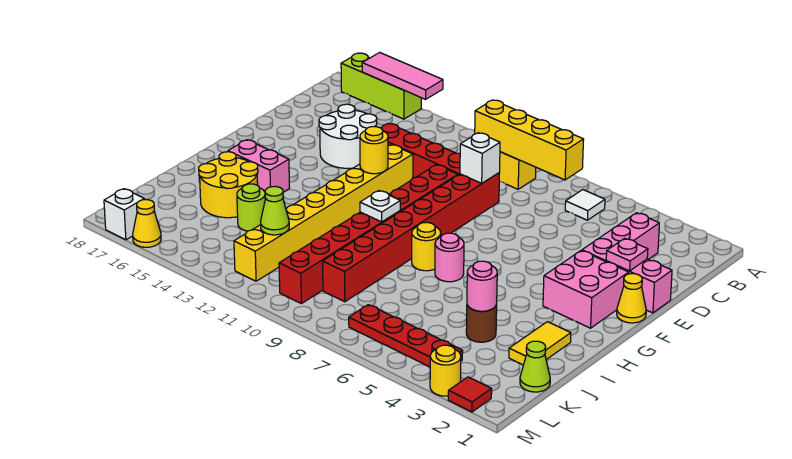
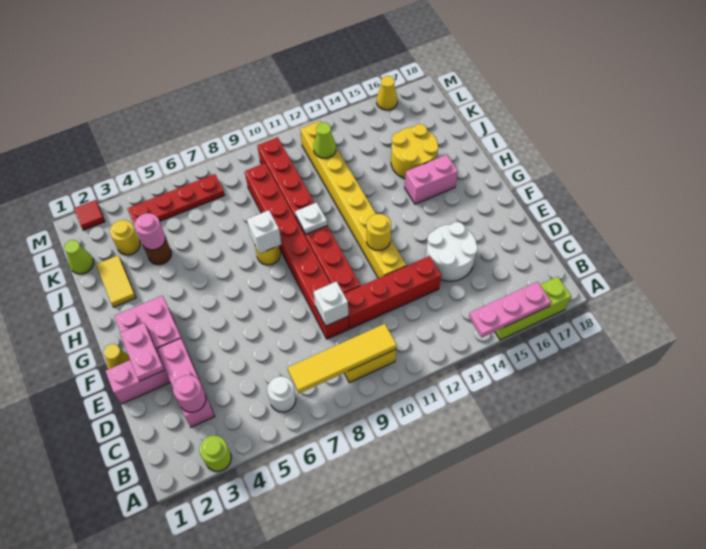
pink tile A14:A16 level 2 -> pink plate A14:A16 level 2
white tile B6 level 1 -> white round brick B6 level 1
yellow brick B7:B10 level 2 -> yellow tile B7:B10 level 2
pink plate E2 level 2 -> pink plate E2:F2 level 2
pink round brick H7 level 1 -> pink round brick C3 level 2
lime round brick J14 level 1 -> lime round brick A3 level 1
yellow round brick M3 level 1 -> yellow round brick K3 level 1
white brick M17 level 1 -> white brick H8 level 2

